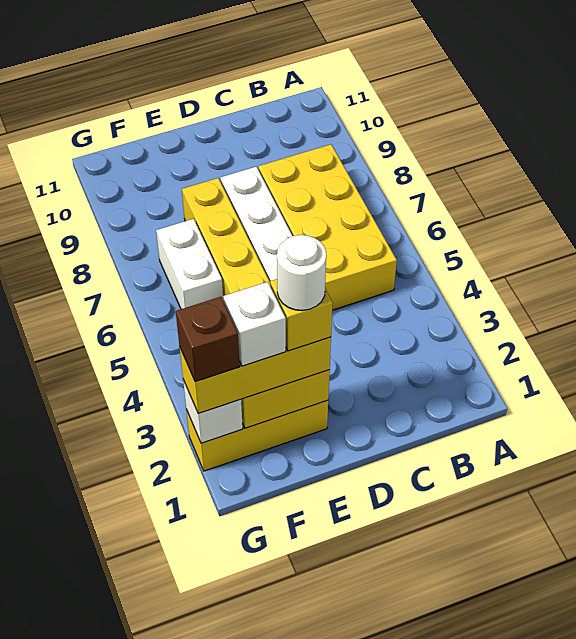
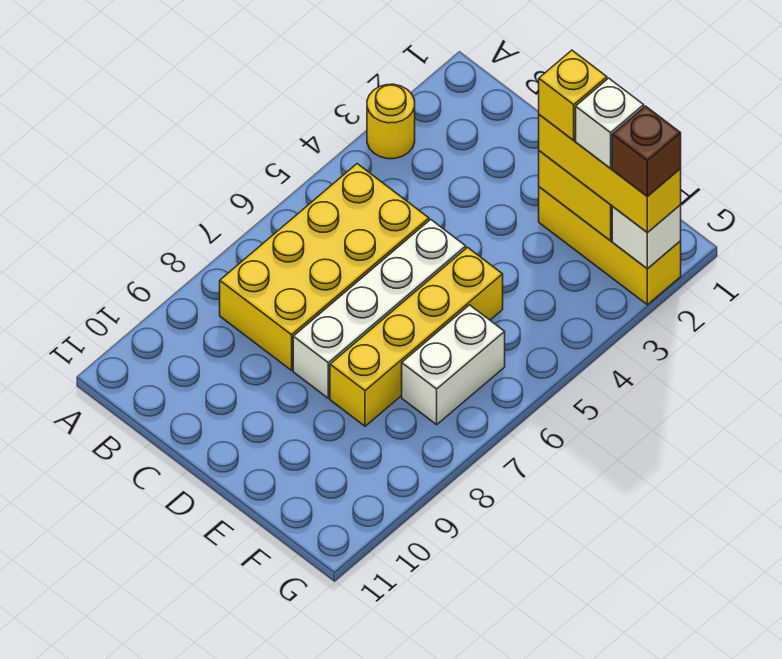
none -> yellow round brick A3 level 1
white round brick E2 level 5 -> none

